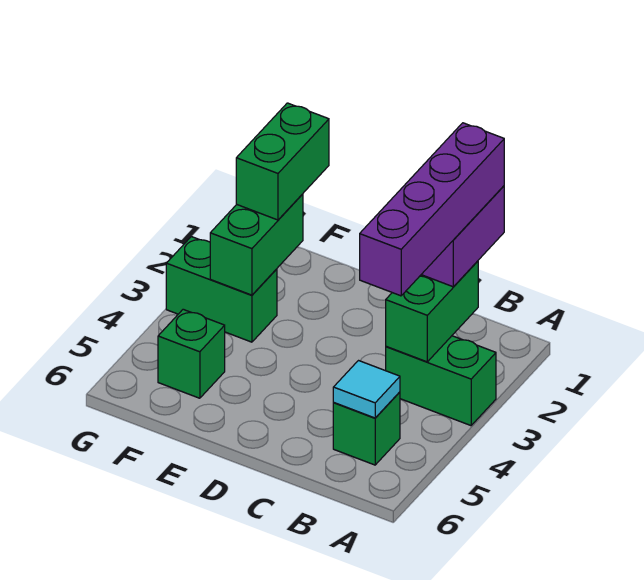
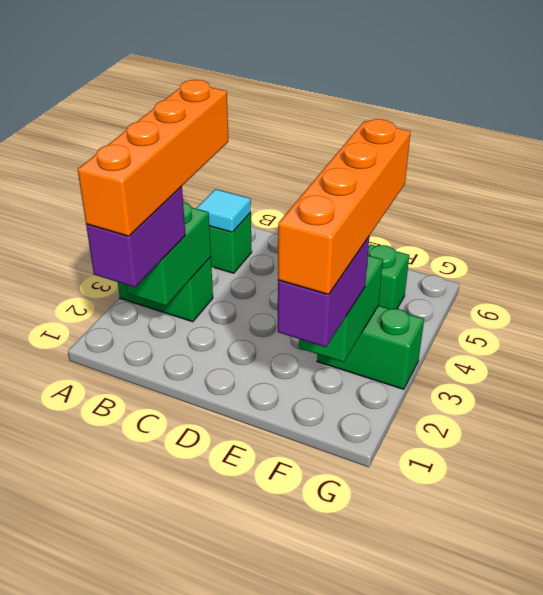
purple brick B1:B4 level 4 -> orange brick B1:B4 level 4
green brick F1:F2 level 3 -> purple brick F1:F2 level 3
none -> orange brick F1:F4 level 4

